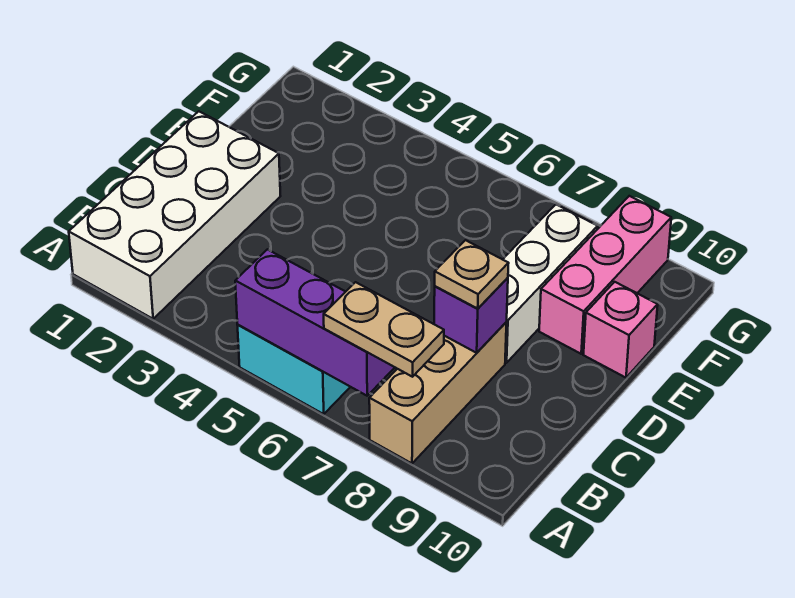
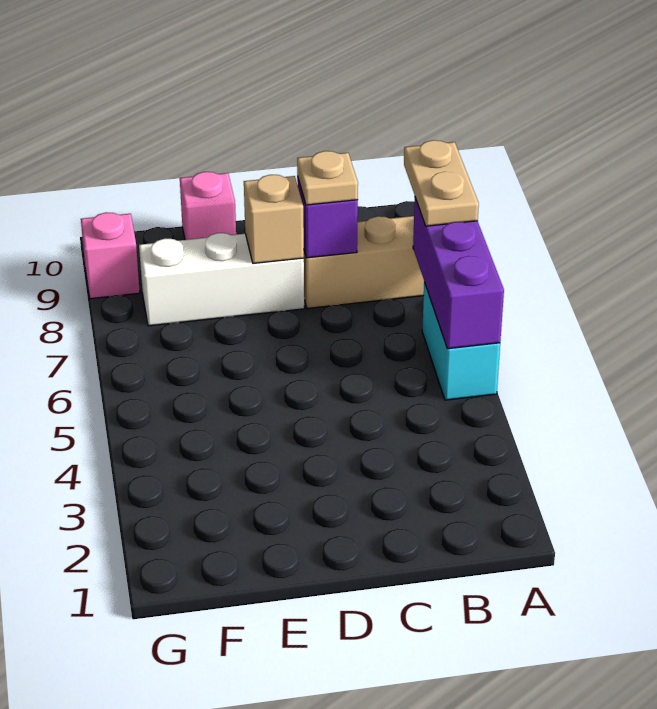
white brick A1:D2 level 1 -> none
none -> tan brick D8 level 2
pink brick E9:G9 level 1 -> pink brick G9 level 1

